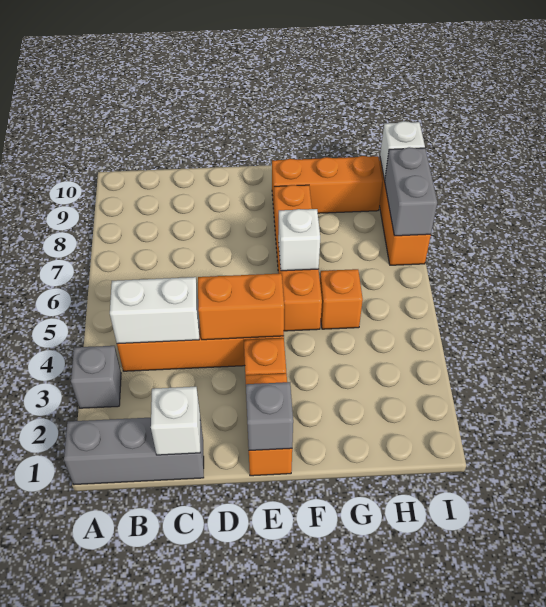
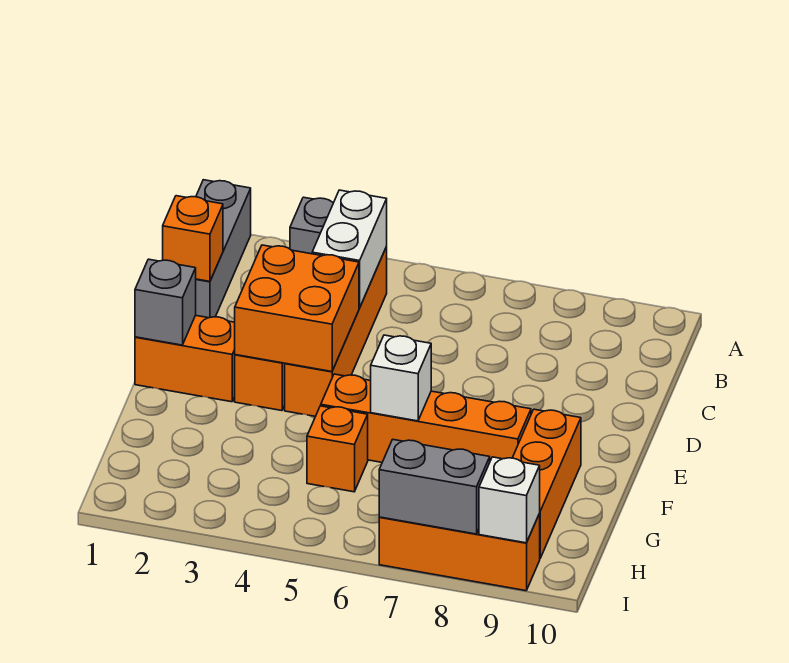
white brick C1 level 2 -> orange brick C1 level 2
orange brick D4:E4 level 2 -> orange brick D3:E4 level 2

